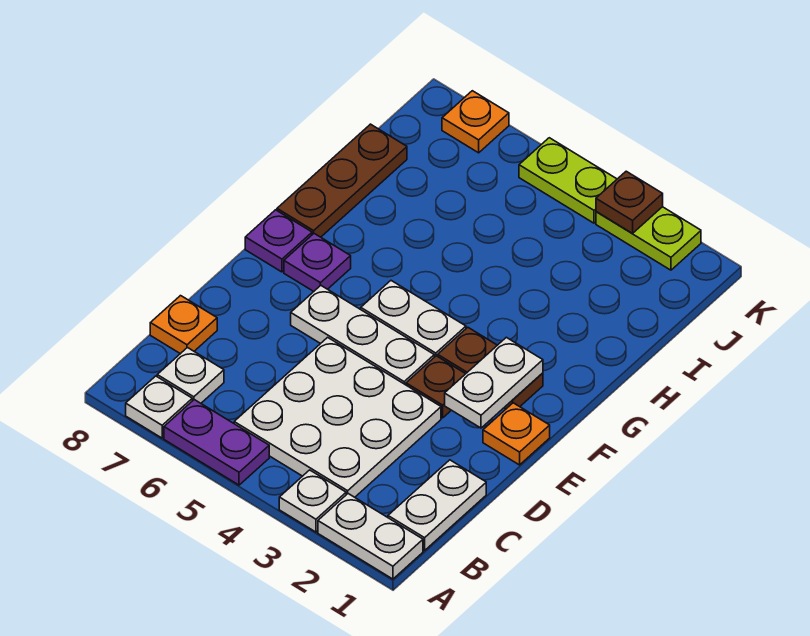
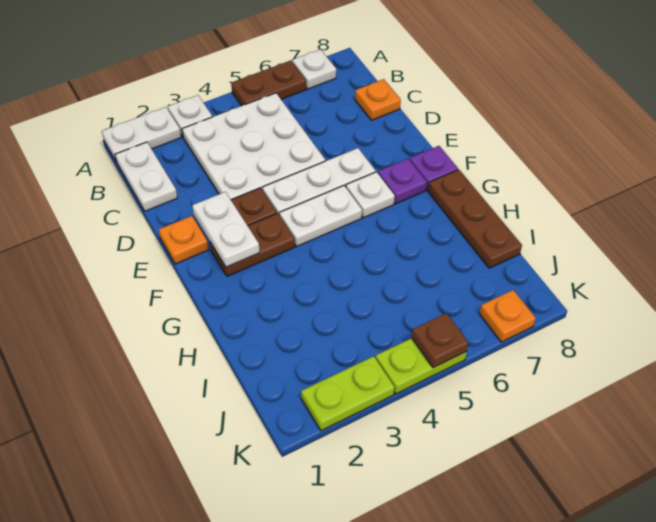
purple plate A5:A6 level 1 -> brown plate A5:A6 level 1
white plate B7 level 1 -> white plate F6 level 1
brown plate K3 level 2 -> brown plate K5 level 2

